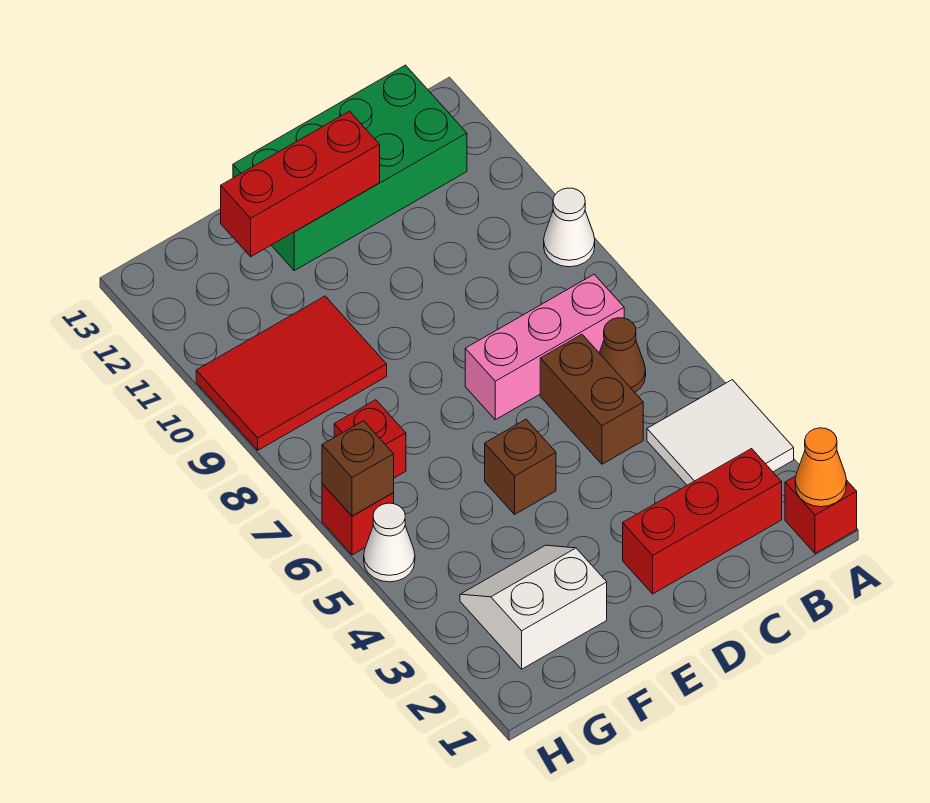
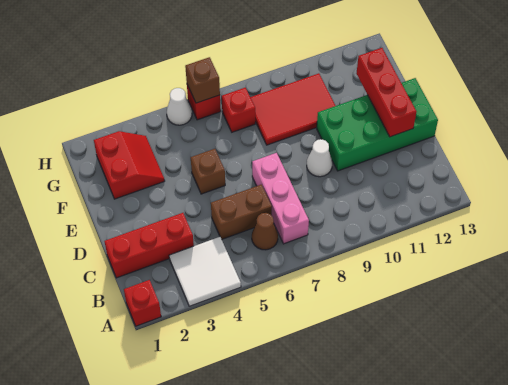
orange cone A1 level 2 -> none
white cone A9 level 1 -> white cone D9 level 1
red brick B2:D2 level 1 -> red brick C1:C3 level 1
green brick B12:E13 level 1 -> green brick D10:E13 level 1
white slope F2:G3 level 1 top 2 -> red slope F2:G3 level 1 top 2
red tile F9:H10 level 1 -> red tile F8:G10 level 1

